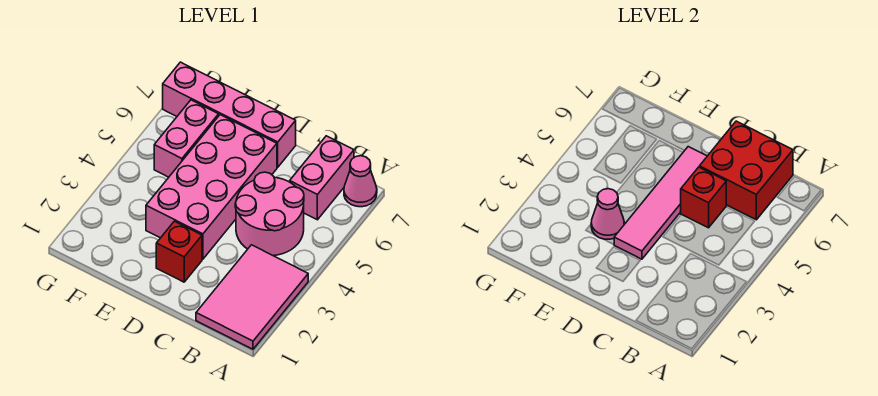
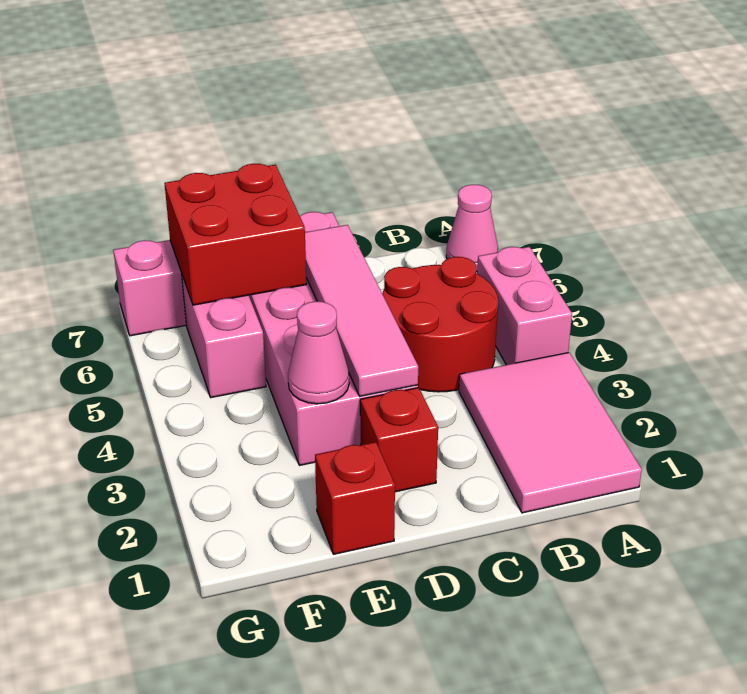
pink round brick B4:C5 level 1 -> red round brick B4:C5 level 1
pink brick B6:B7 level 1 -> pink brick A4:A5 level 1
red brick B6:C7 level 2 -> red brick E6:F7 level 2
red brick C5 level 2 -> red brick E1 level 1

